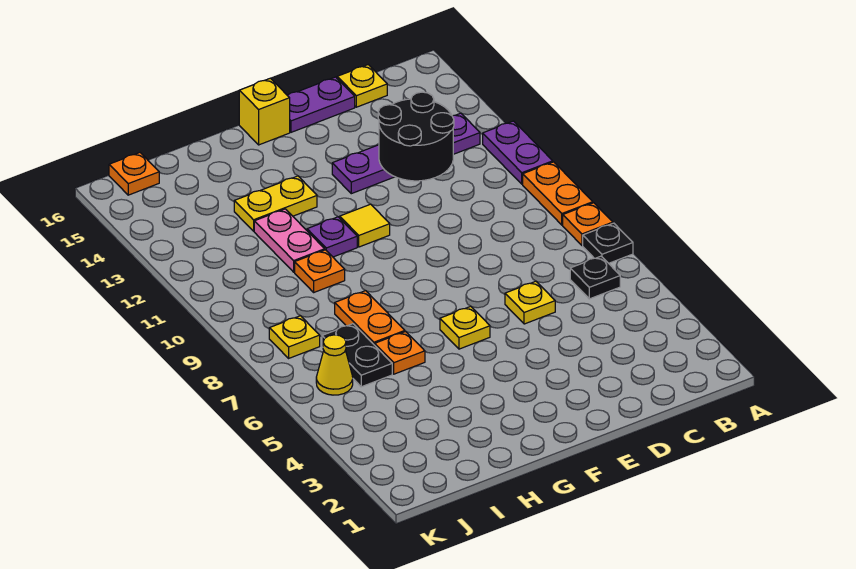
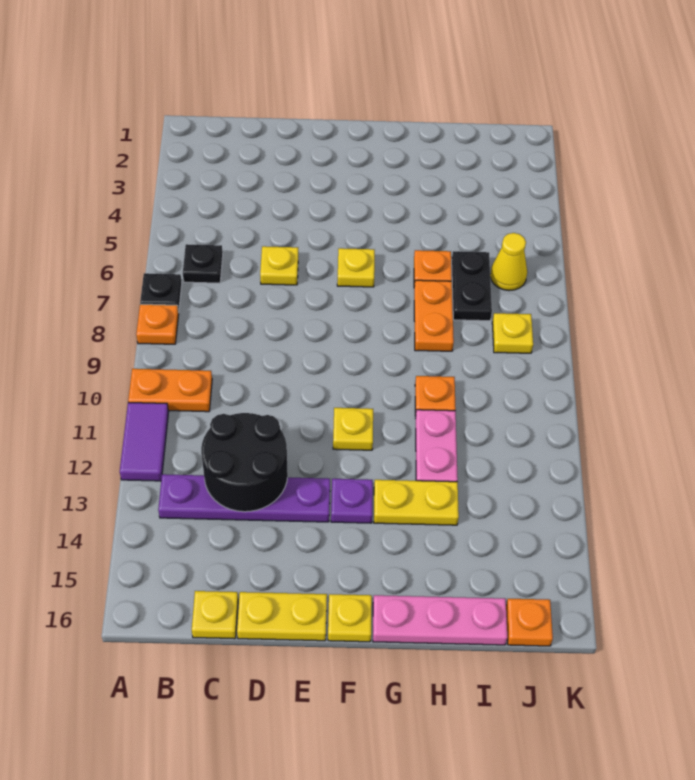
orange plate A9:A10 level 1 -> orange plate A10:B10 level 1
purple plate A11:A12 level 1 -> purple tile A11:A12 level 1
purple plate D16:E16 level 1 -> yellow plate D16:E16 level 1
yellow tile F11 level 1 -> yellow plate F11 level 1
yellow brick F16 level 1 -> yellow plate F16 level 1
purple plate G11 level 1 -> purple plate F13 level 1
none -> pink plate G16:I16 level 1

